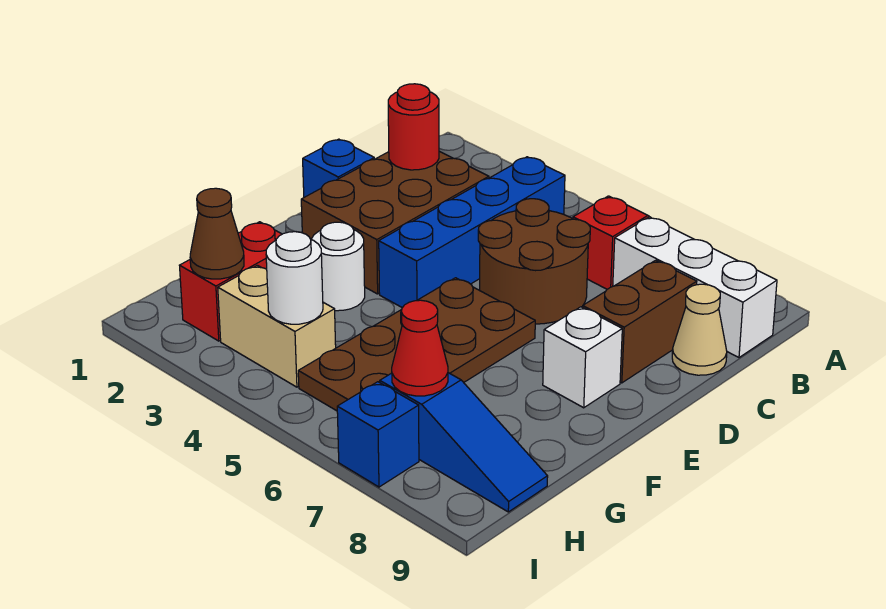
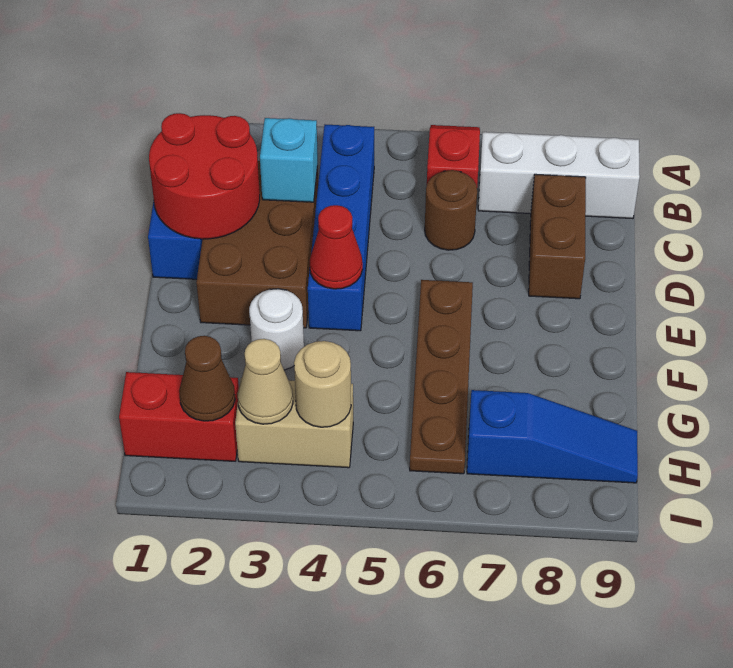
red round brick C2 level 2 -> red round brick C1:D2 level 2
none -> cyan brick C3 level 2
brown round brick C5:D6 level 1 -> brown round brick C6 level 1
tan cone C9 level 1 -> tan cone H3 level 2
brown plate E5:H6 level 1 -> brown plate E6:H6 level 1
white brick E8 level 1 -> none
red brick G2:H2 level 1 -> red brick H1:H2 level 1
white round brick H4 level 2 -> tan round brick H4 level 2
red cone H7 level 2 -> red cone E4 level 2
blue brick I7 level 1 -> none

